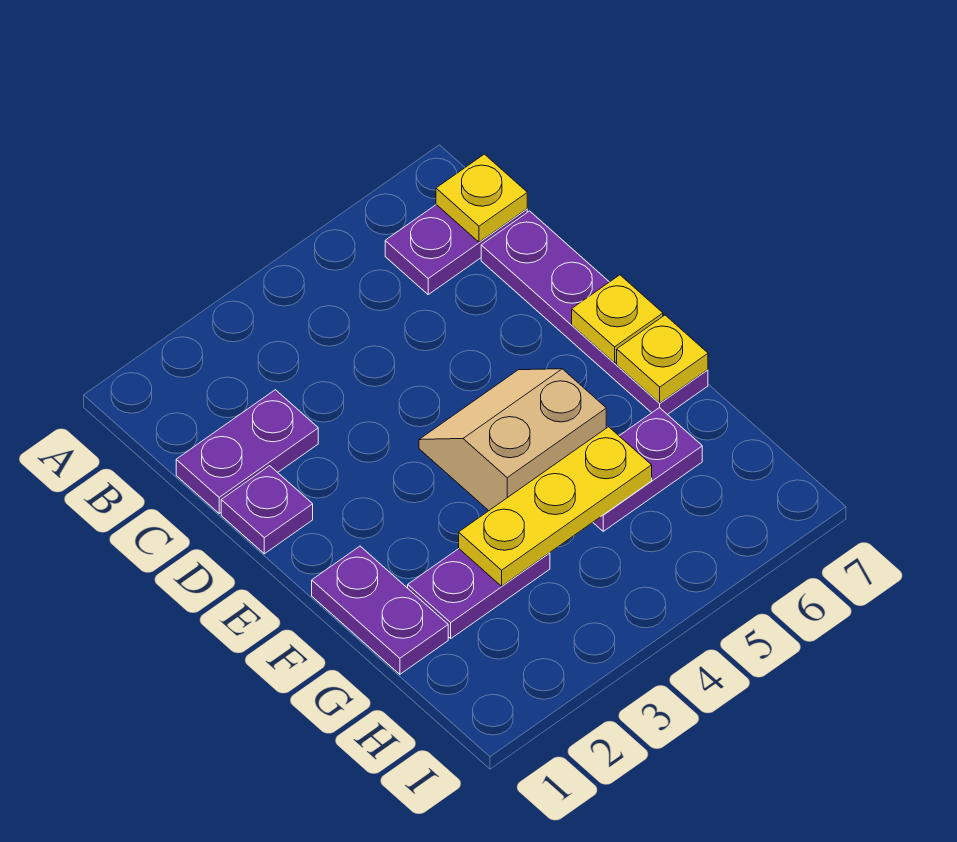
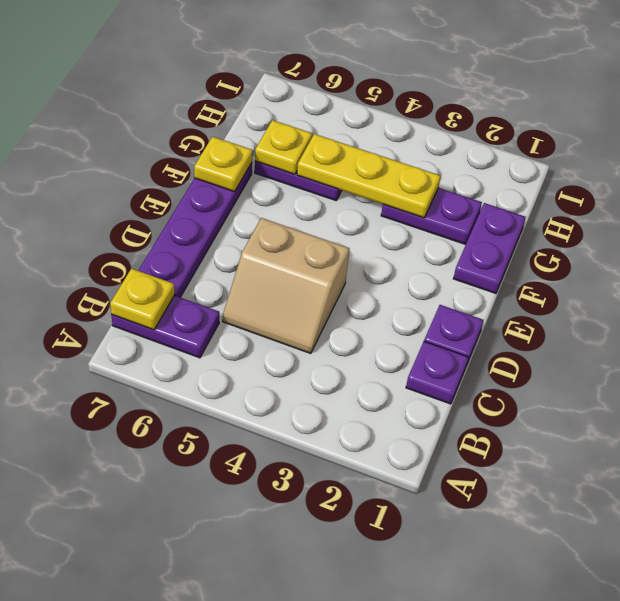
purple plate C1:C2 level 1 -> purple plate C1 level 1
tan slope E4:F5 level 1 top F -> tan slope C4:D5 level 1 top D
yellow plate E7 level 2 -> yellow plate G6 level 2

